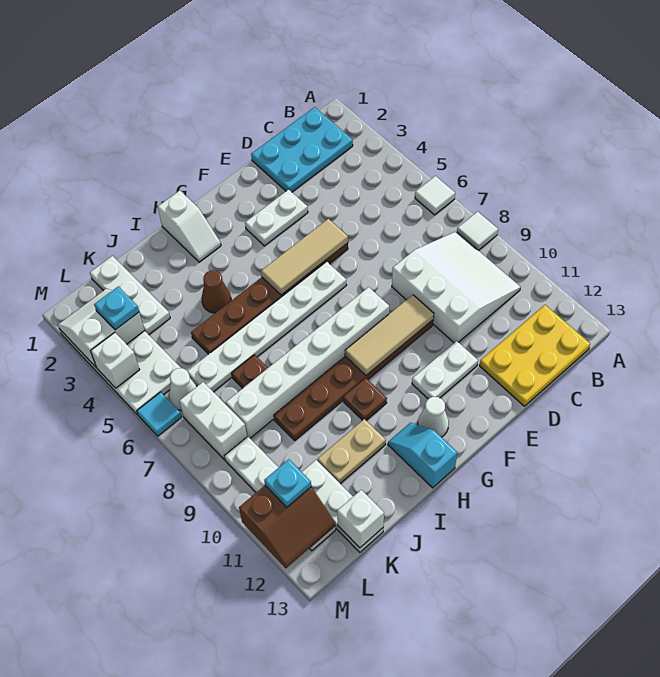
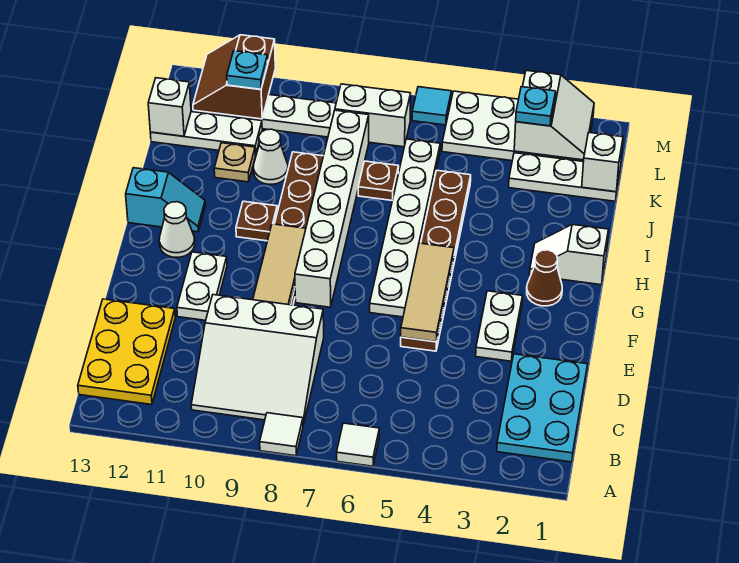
brown cone I4 level 1 -> brown cone G2 level 1
tan plate I11:J11 level 1 -> tan plate J11 level 1
white cone L6 level 1 -> white cone J10 level 1
white brick M4 level 2 -> white brick K1 level 2

